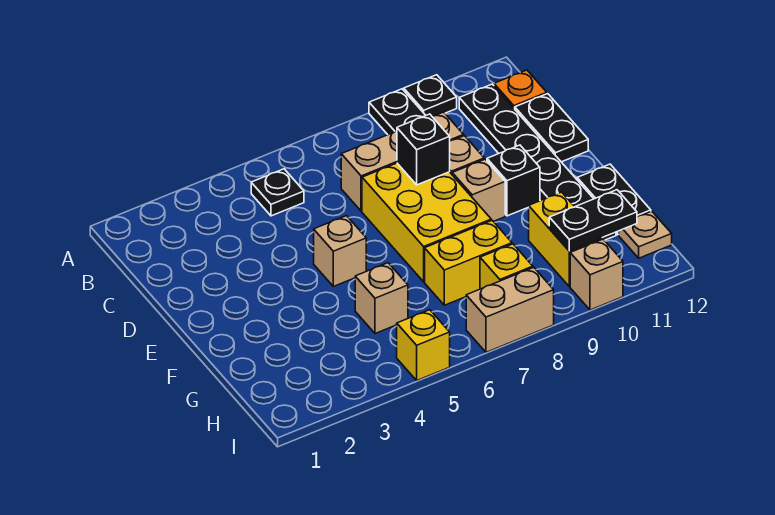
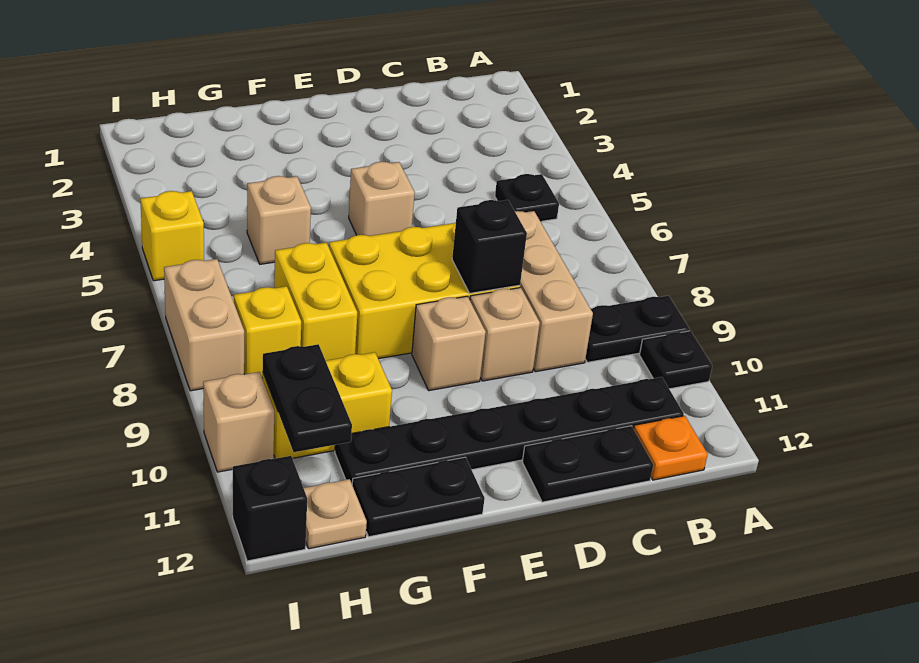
black brick E10 level 1 -> black brick I12 level 1

